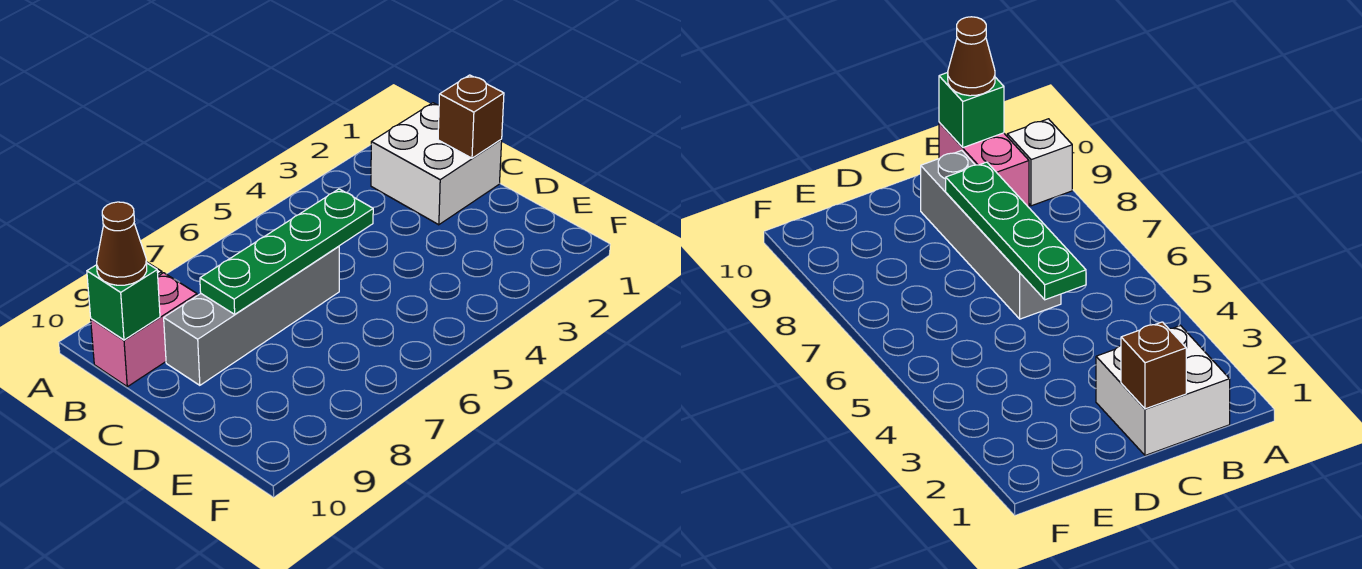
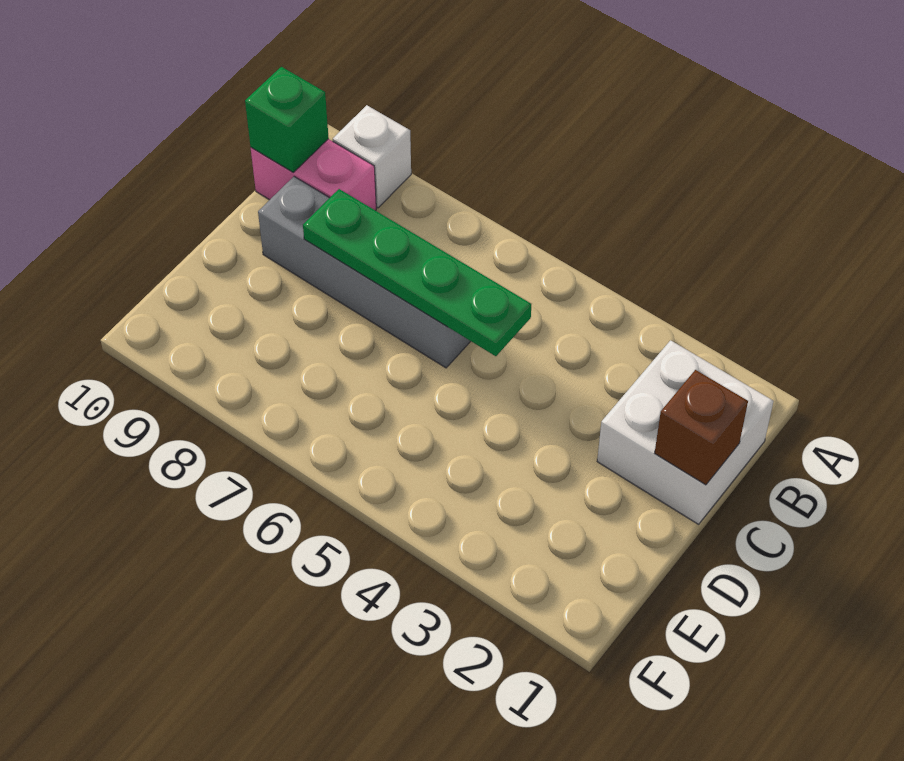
brown cone B10 level 3 -> none

